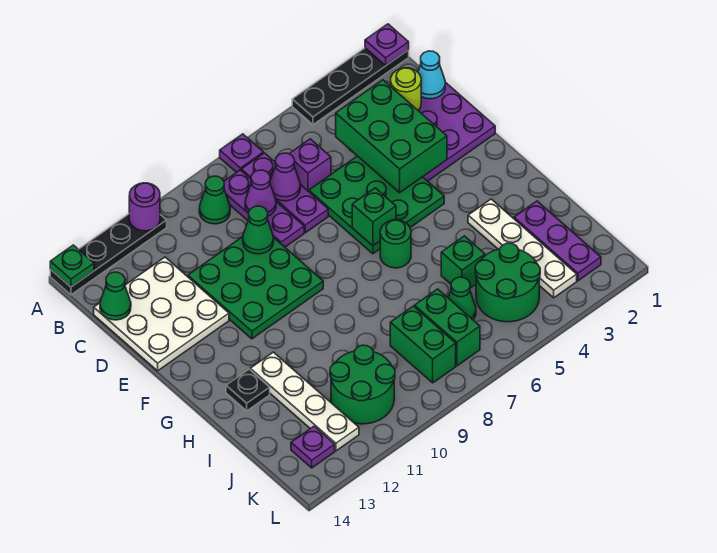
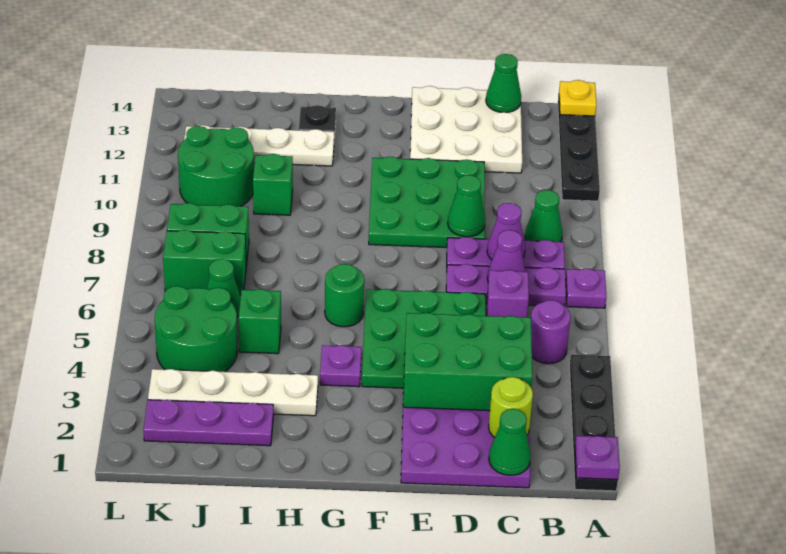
purple round brick A11 level 2 -> purple round brick B5 level 1
green plate A14 level 2 -> yellow plate A14 level 2
cyan cone C1 level 2 -> green cone C1 level 2
green brick F6 level 2 -> green brick I10 level 1
purple plate K13 level 1 -> purple plate G4 level 1

